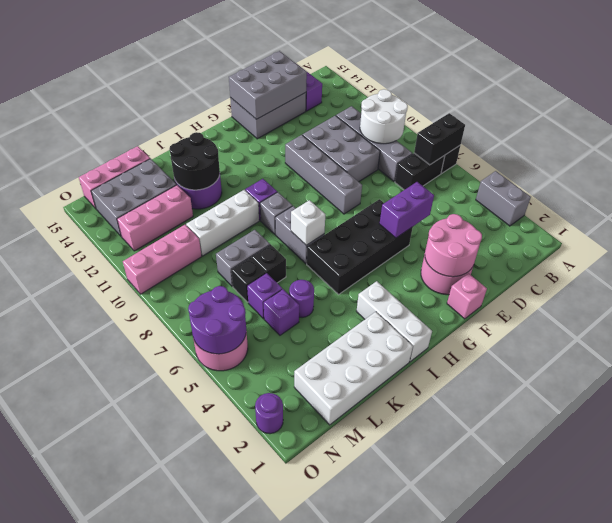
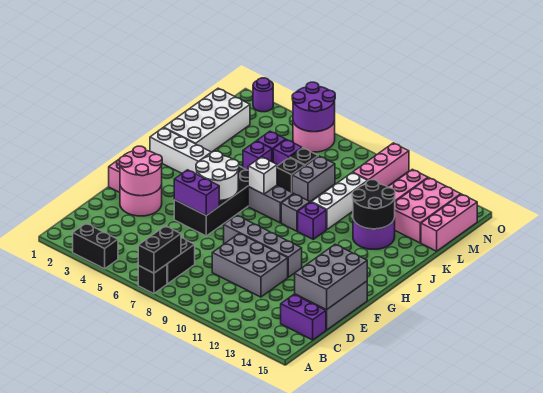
grey brick A3:A4 level 1 -> black brick A3:A4 level 1
white round brick B9:C10 level 2 -> white round brick G5:H6 level 2
grey brick C8:C11 level 1 -> none
purple brick E5:F5 level 2 -> purple brick F5:F6 level 2
purple round brick K5 level 1 -> purple brick K5 level 1
grey brick L13:N14 level 1 -> pink brick L13:N14 level 1

